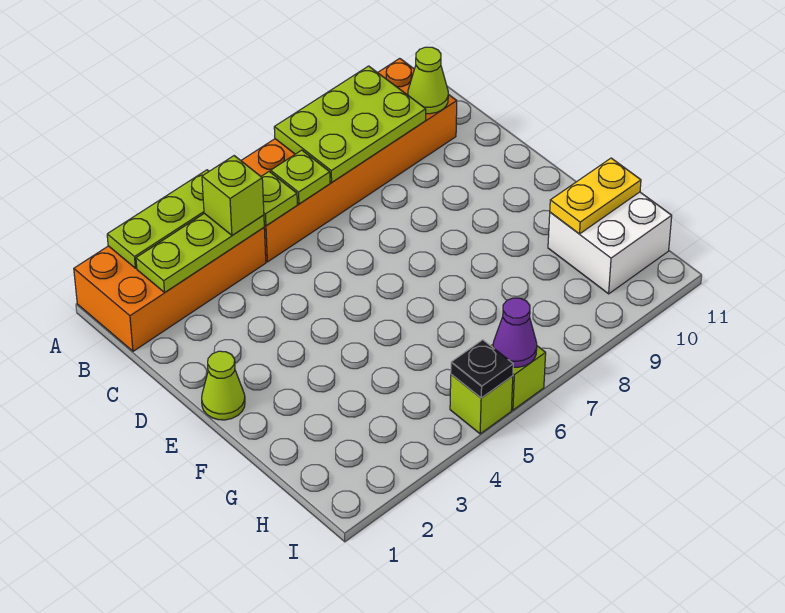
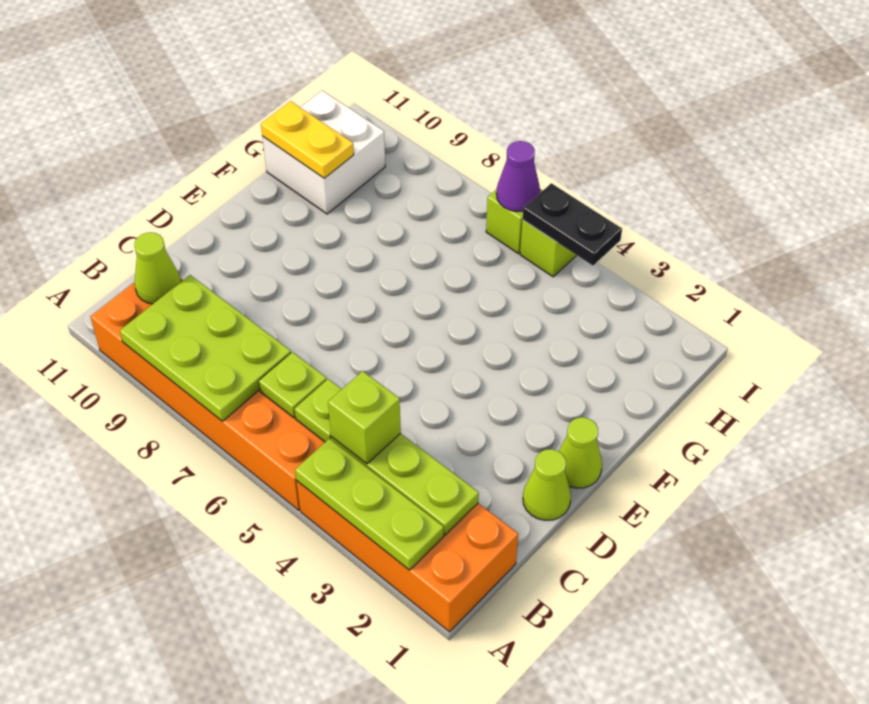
none -> lime cone D1 level 1
black plate I5 level 2 -> black plate I4:I5 level 2

